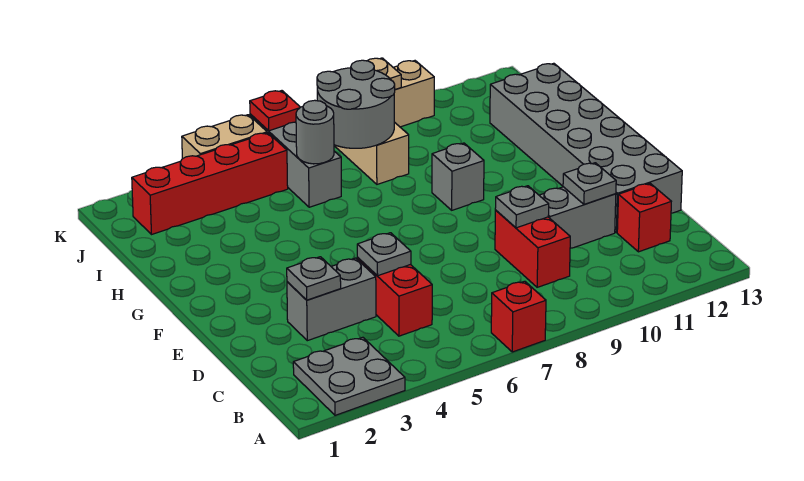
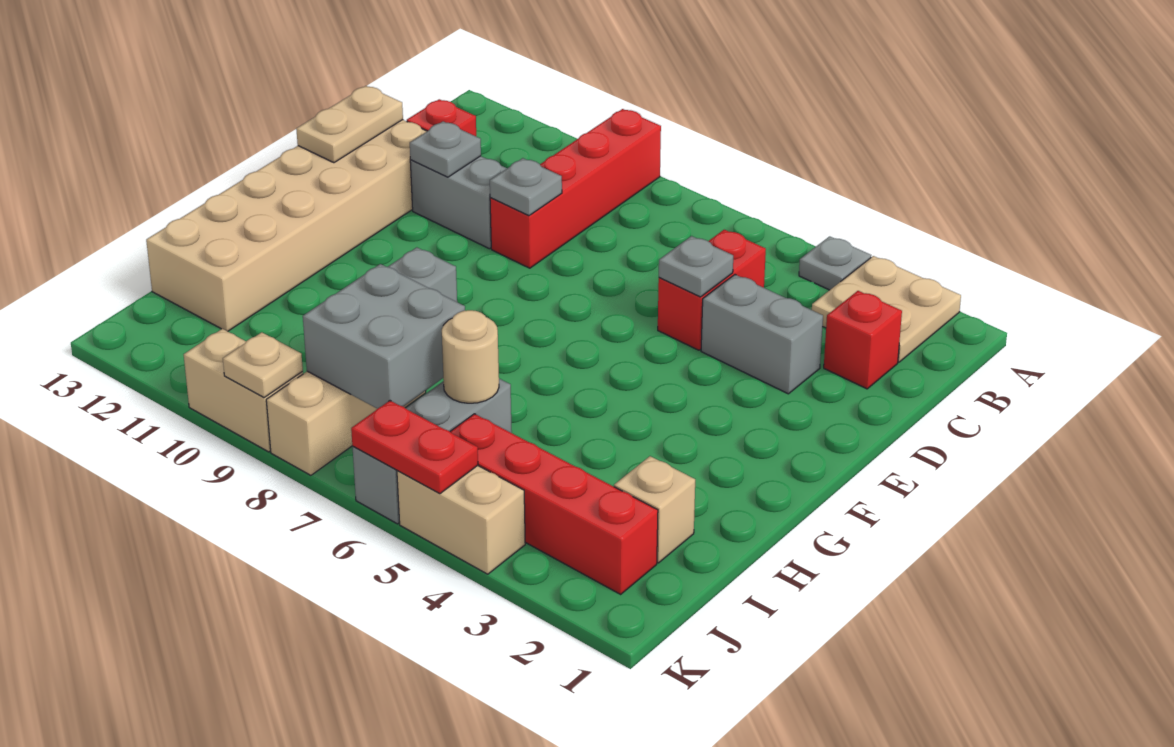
grey plate A2:B3 level 1 -> tan plate A2:B3 level 1
red brick A7 level 1 -> red brick C2 level 1
red brick C9:D9 level 1 -> red brick A9:D9 level 1
grey plate D3 level 2 -> grey plate A4 level 1
grey brick D12:I13 level 1 -> tan brick D12:I13 level 1
none -> tan plate D13:E13 level 2
none -> tan brick I2 level 1
grey round brick I6 level 2 -> tan round brick I6 level 2
grey round brick I7:J8 level 2 -> grey brick I7:J8 level 2
red plate K6 level 2 -> red plate K5:K6 level 2

